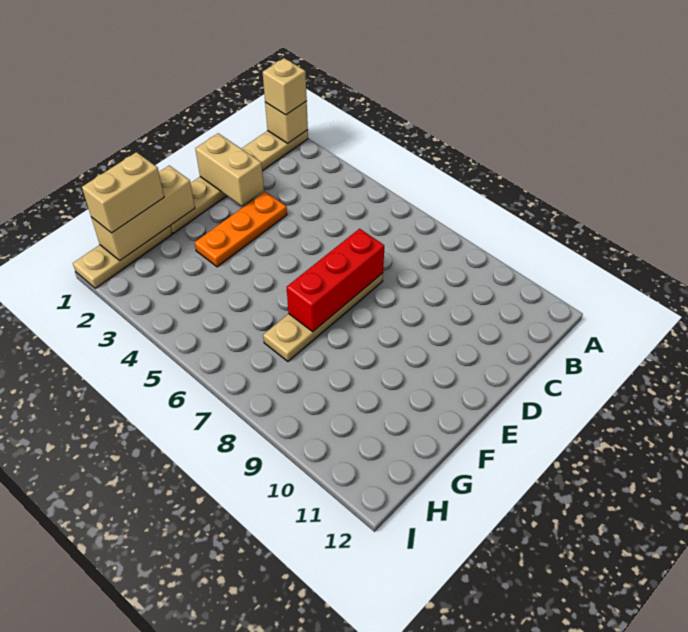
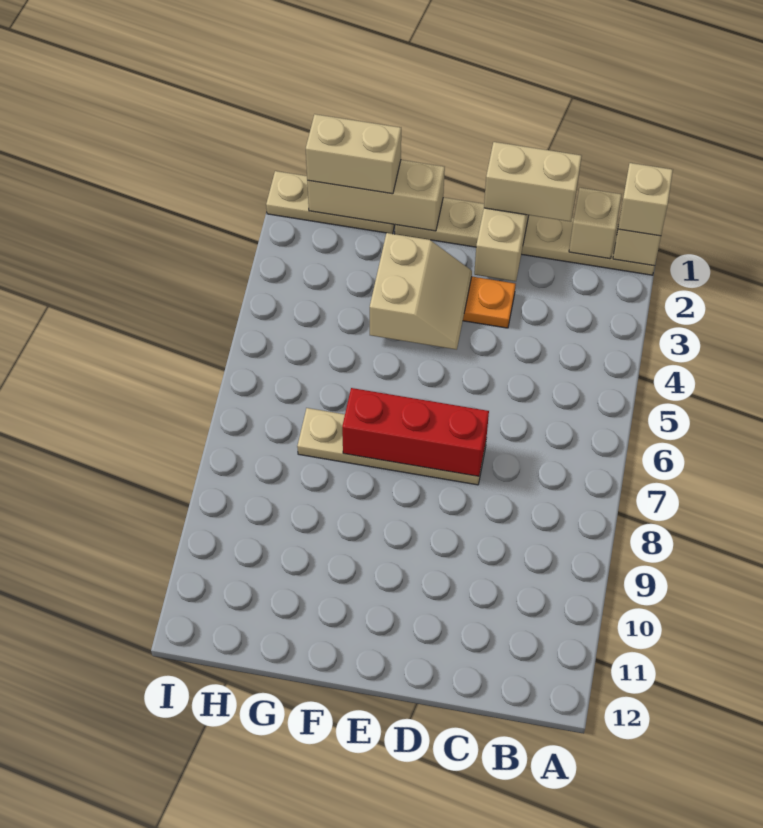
none -> tan brick B1 level 2
none -> tan brick C1:D1 level 3
none -> tan slope E3:F4 level 2 top F

